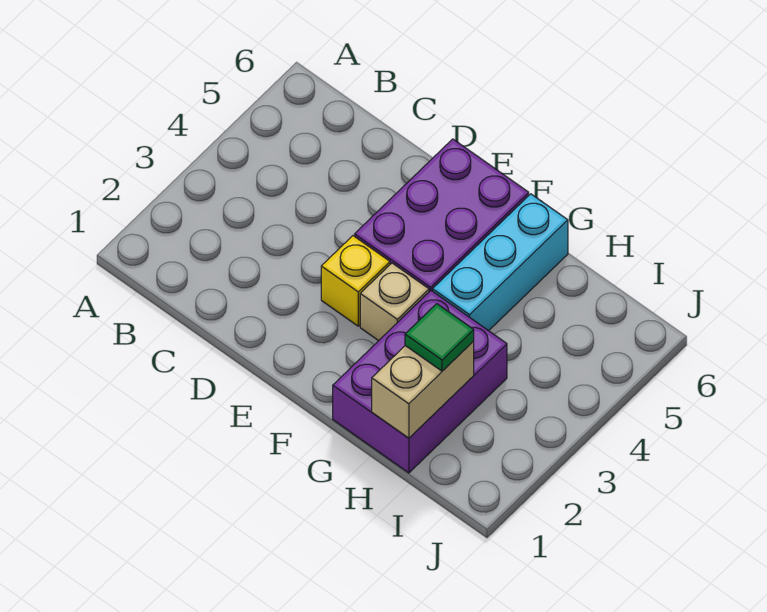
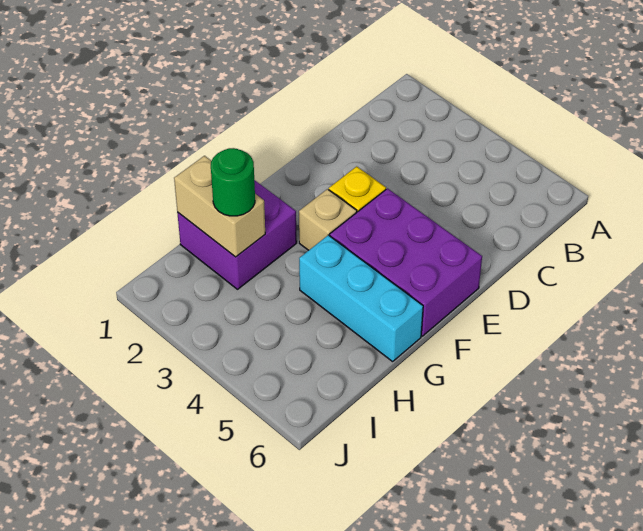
purple brick G1:H3 level 1 -> purple brick G1:H2 level 1
green tile H2 level 3 -> green round brick H2 level 3

